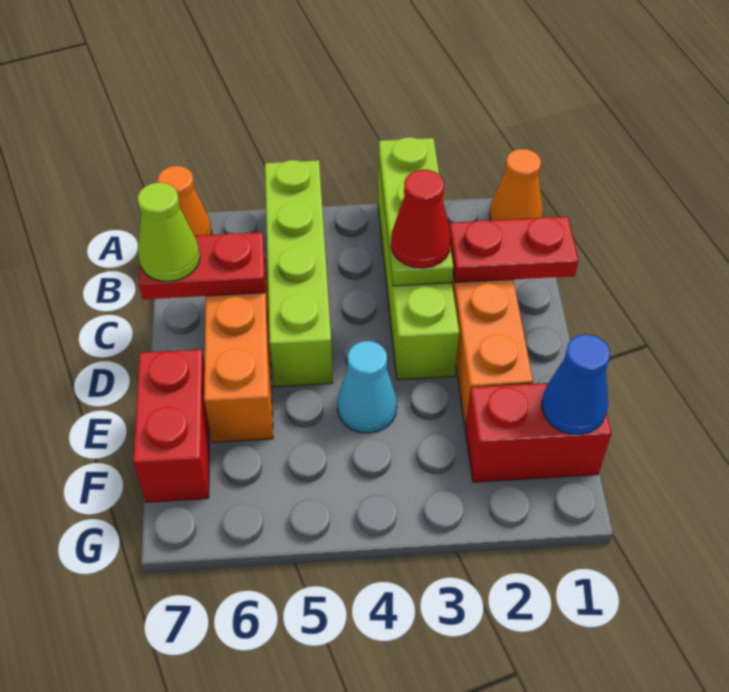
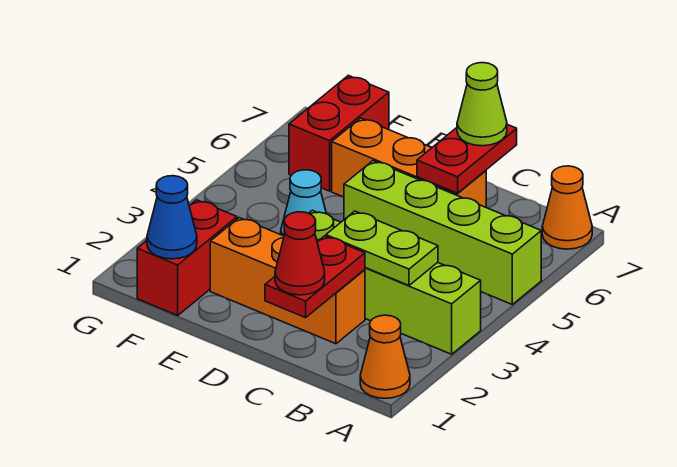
lime plate A3:C3 level 2 -> lime plate B3:C3 level 2
red cone C3 level 3 -> red cone C1 level 3
red brick E7:F7 level 1 -> red brick F6:F7 level 1

